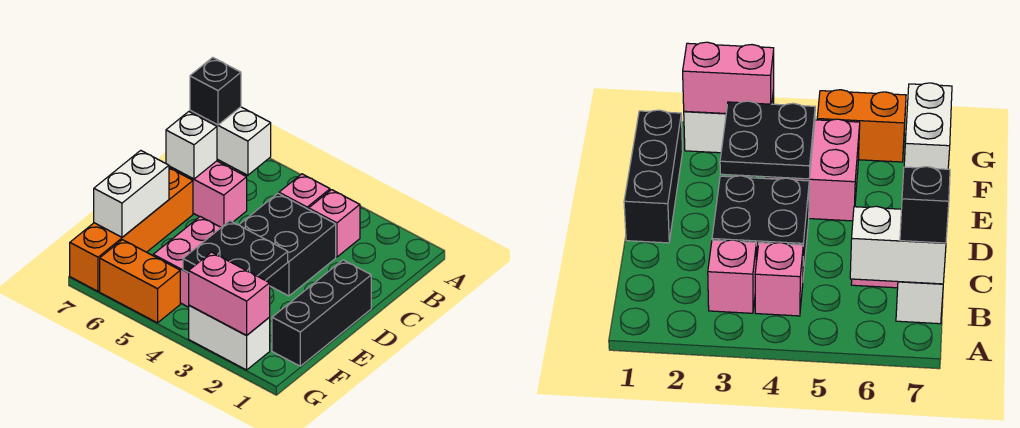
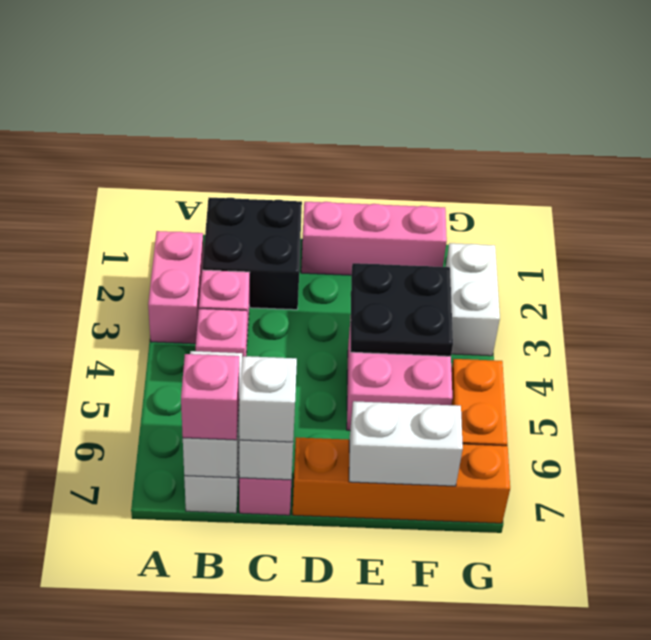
black brick B7 level 3 -> pink brick B7 level 3
black brick C3:D4 level 1 -> black brick B1:C2 level 1
none -> white brick C7 level 3
black brick D1:F1 level 1 -> pink brick D1:F1 level 1
pink brick G2:G3 level 2 -> pink brick A2:A3 level 1

